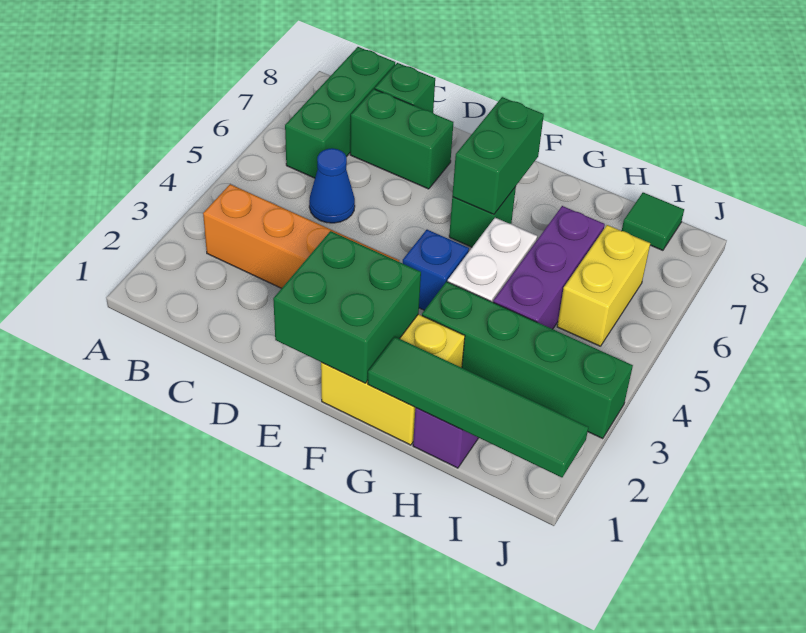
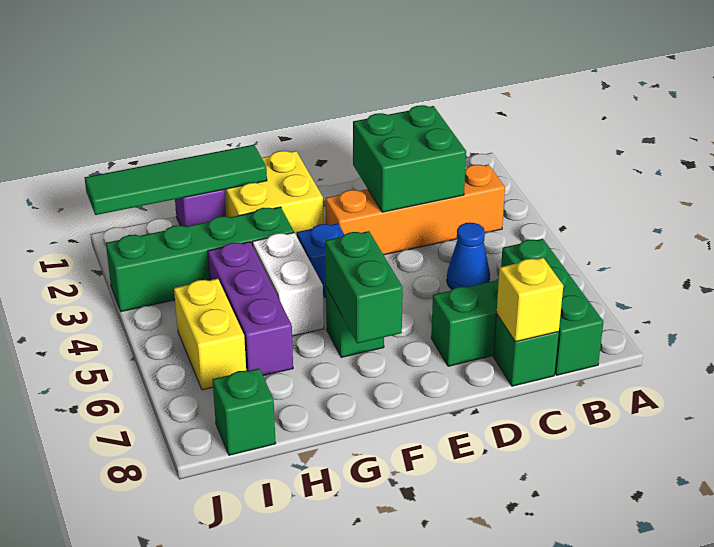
none -> yellow brick C8 level 2
green brick E1:F2 level 2 -> green brick C2:D3 level 2
green tile I8 level 1 -> green brick I8 level 1

